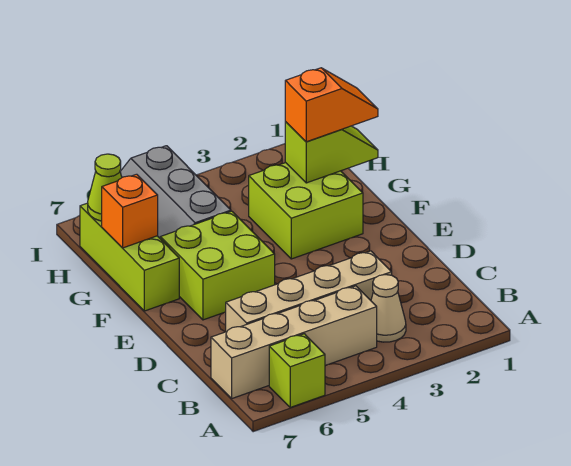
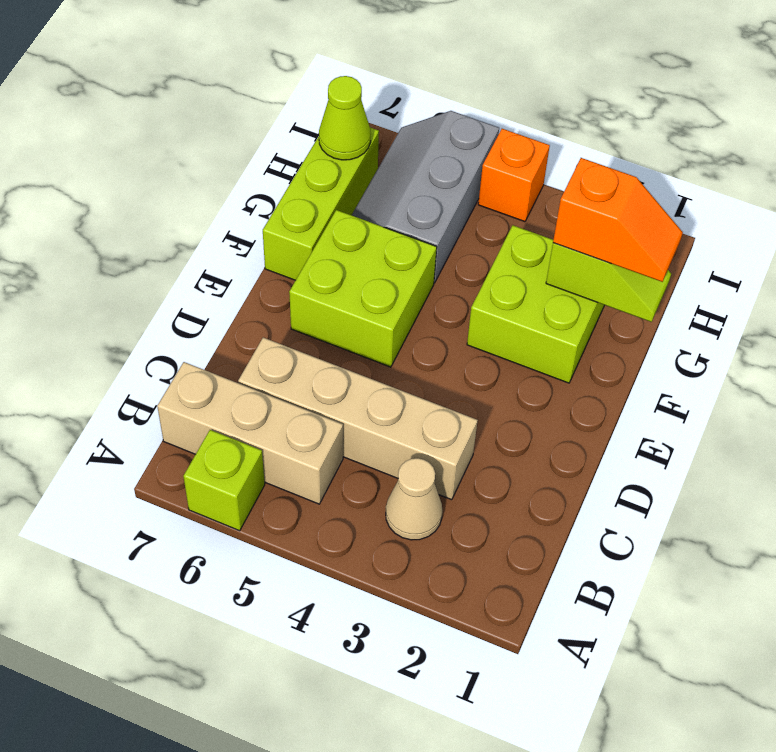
tan brick B4:B7 level 1 -> tan brick B5:B7 level 1
orange brick G7 level 2 -> orange brick I4 level 1

